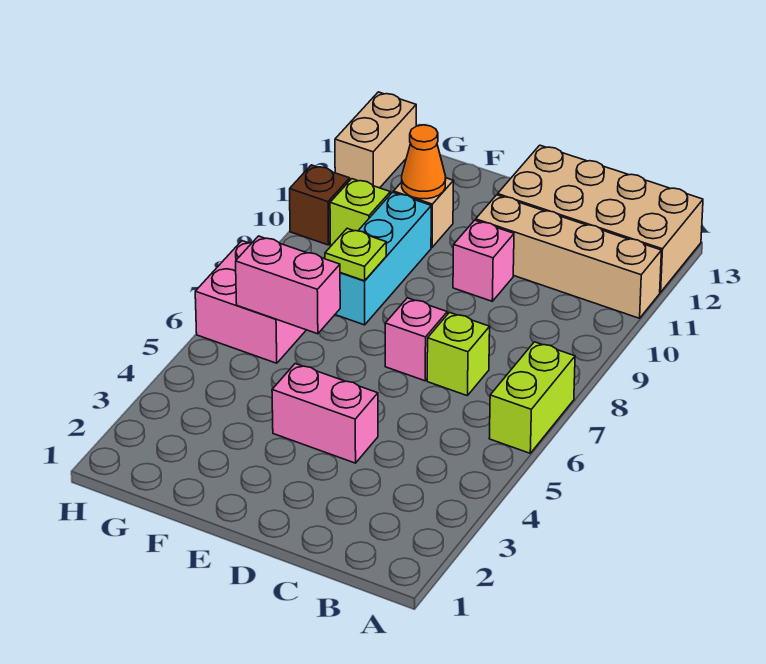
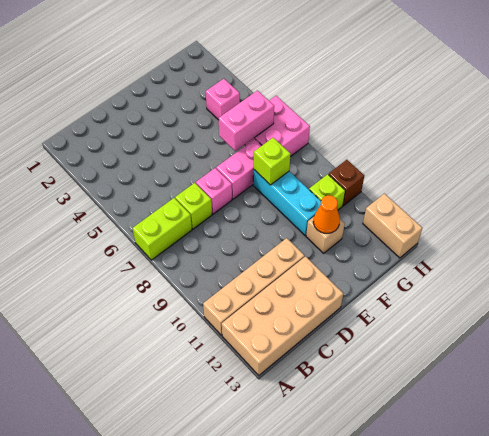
lime brick A6:A7 level 1 -> lime brick A7:B7 level 1
pink brick D4:E4 level 1 -> pink brick E7:F7 level 1
pink brick D10 level 1 -> pink brick G4 level 1
lime plate F8 level 2 -> lime brick F8 level 2

